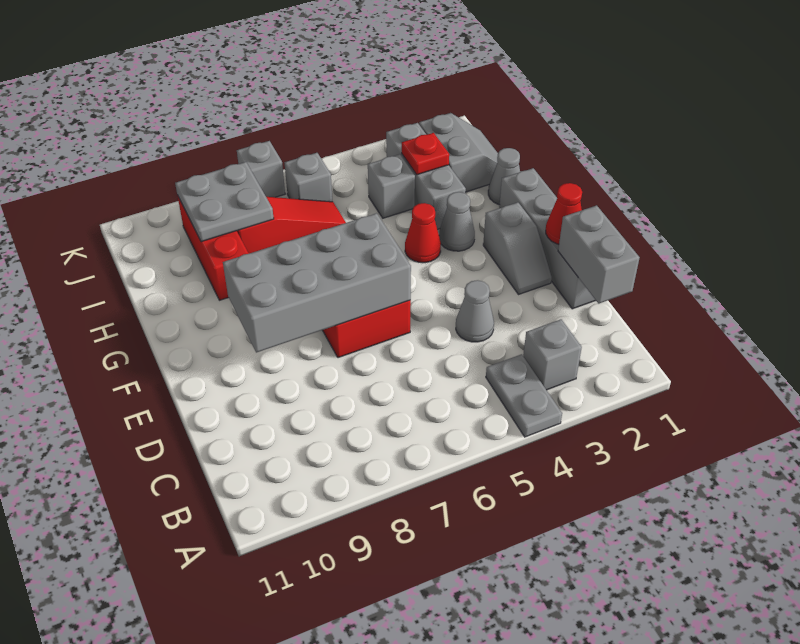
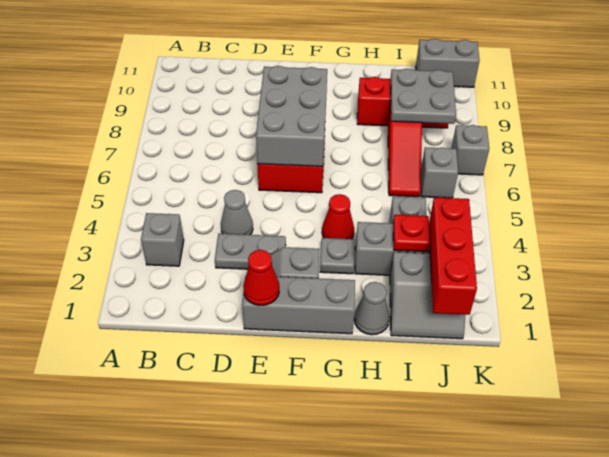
grey plate A4:B4 level 1 -> grey plate D3:E3 level 1
grey brick C1:D1 level 2 -> grey brick J11:K11 level 1
grey brick D1:G1 level 1 -> grey brick E1:G1 level 1
grey brick E6:F9 level 2 -> grey brick E6:F8 level 2
grey cone G3 level 1 -> grey plate G3 level 1
none -> red brick J1:J3 level 2

